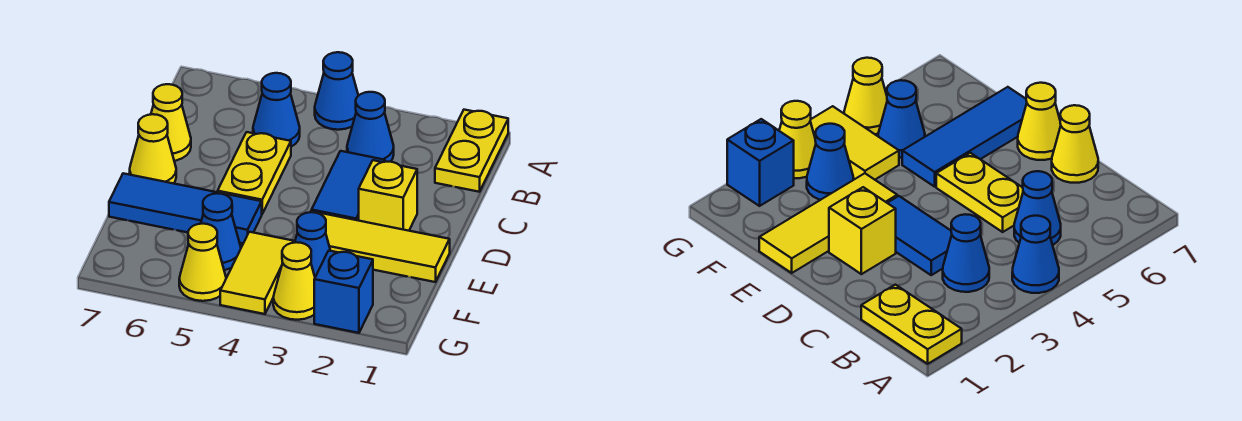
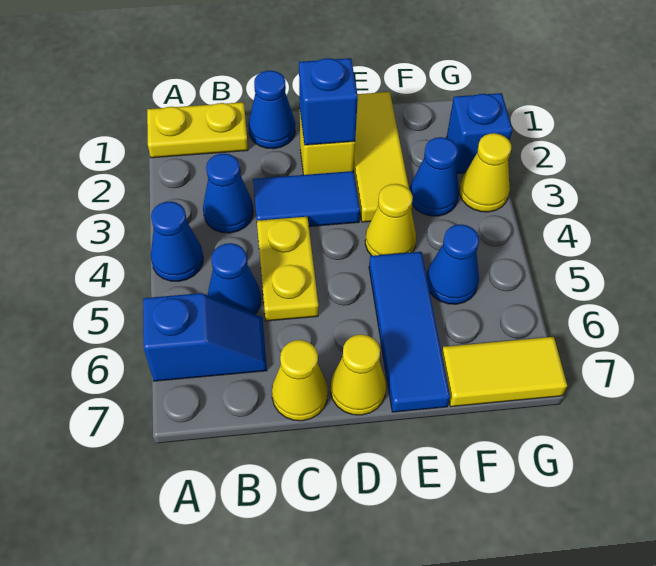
none -> blue slope A6:B6 level 1 top A
none -> blue cone C1 level 1
yellow plate C5:D5 level 1 -> yellow plate C4:C5 level 1
none -> blue brick D2 level 2
yellow tile F4:G4 level 1 -> yellow tile F7:G7 level 1
yellow cone G5 level 1 -> yellow cone E4 level 1

